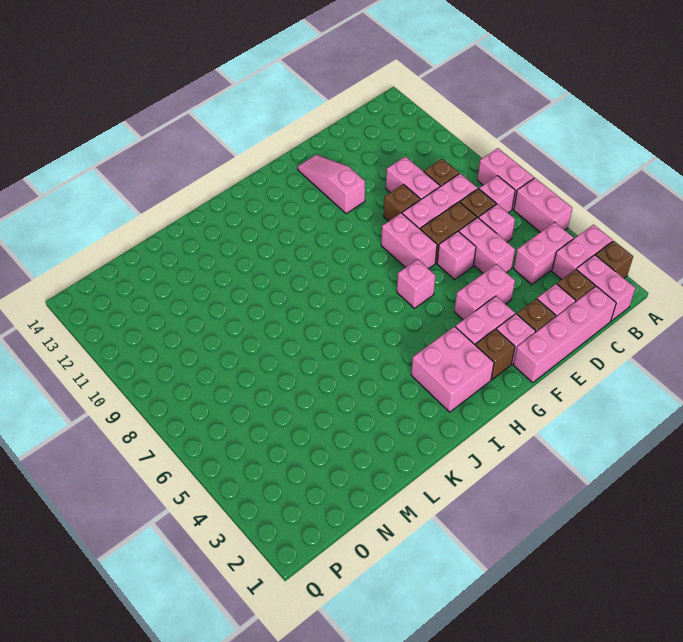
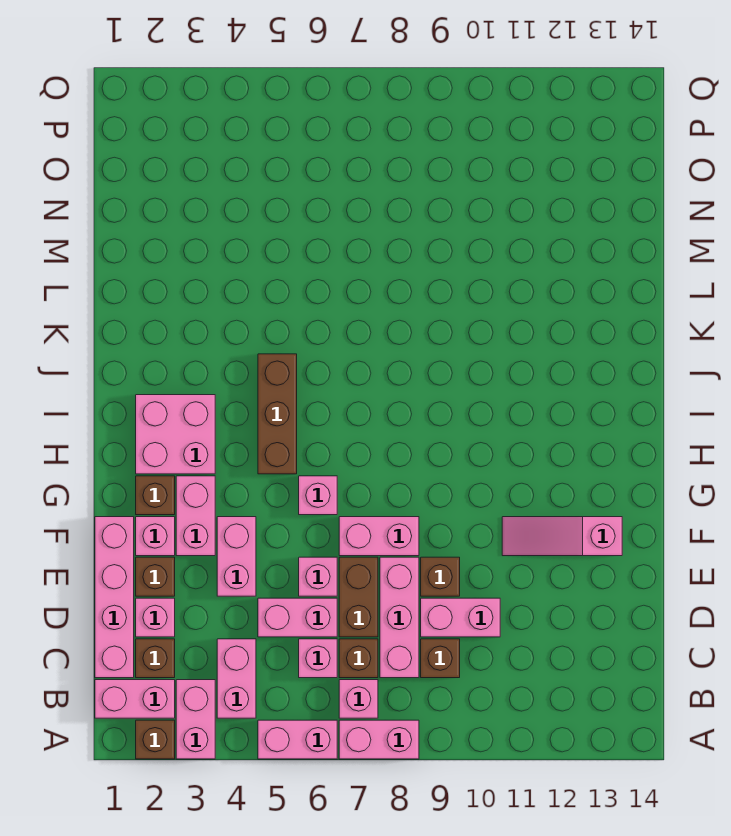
pink slope F11:F13 level 1 top 11 -> pink slope F11:F13 level 1 top 13
none -> brown brick H5:J5 level 1

